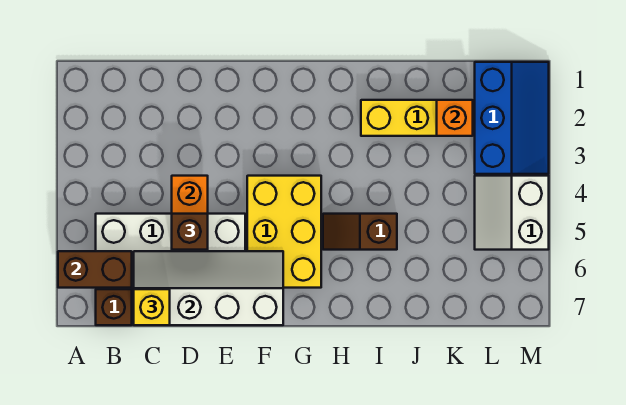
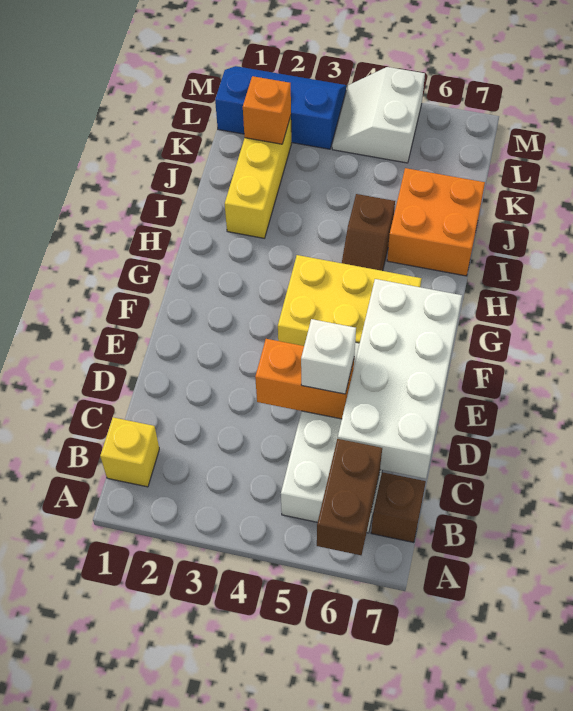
white slope C6:F7 level 2 top 7 -> white brick C6:F7 level 2
yellow brick C7 level 3 -> yellow brick B1 level 1
brown brick D5 level 3 -> white brick D5 level 3
none -> orange brick I6:J7 level 1
white slope L4:M5 level 1 top M -> white slope L4:M5 level 1 top 5

